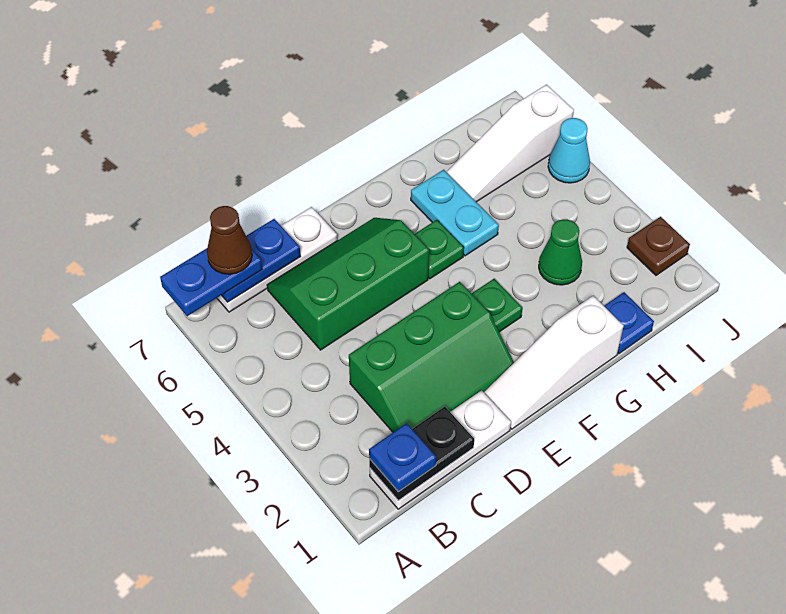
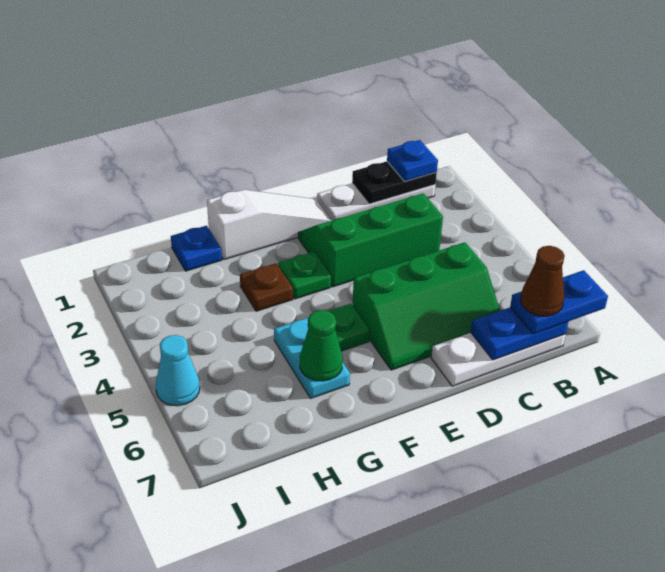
green cone H3 level 1 -> green cone G6 level 2
white slope H6:J6 level 1 top J -> none
brown plate J2 level 1 -> brown plate G3 level 1

